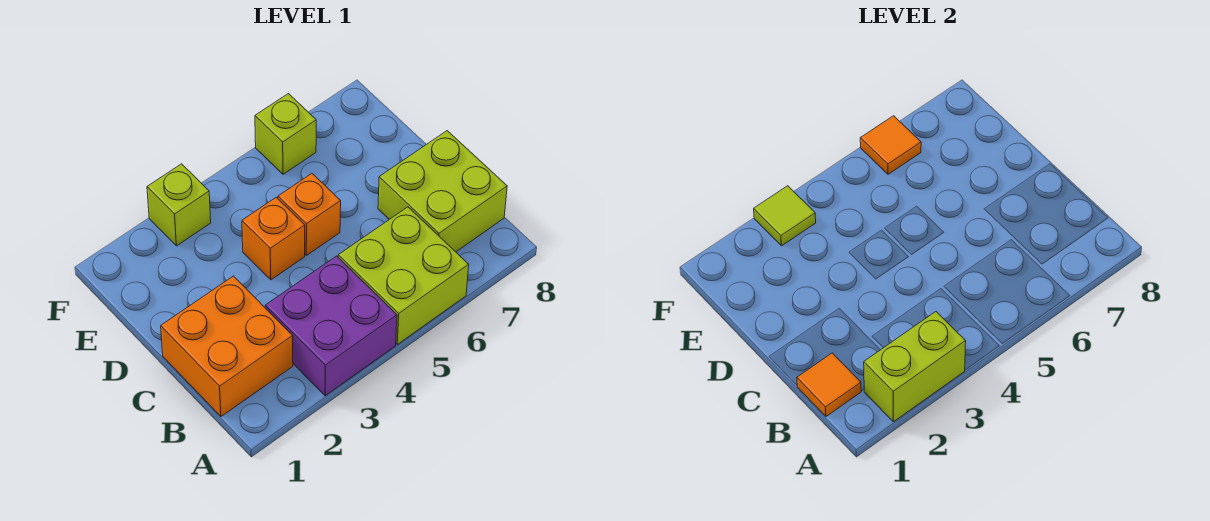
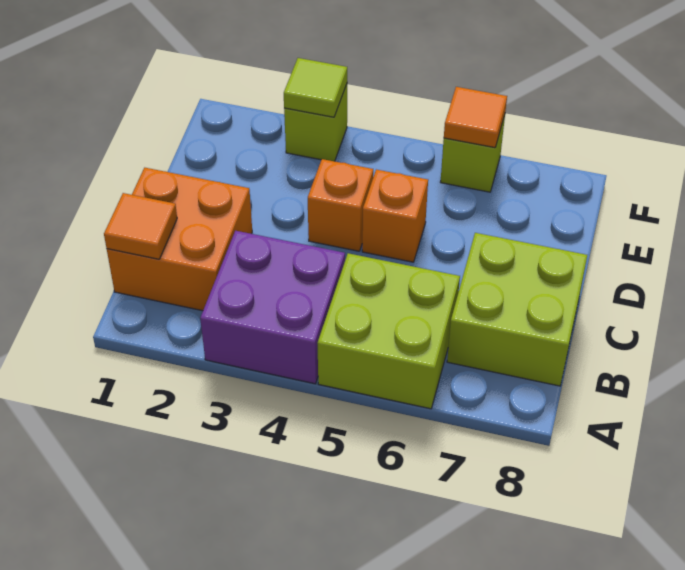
lime brick A2:A3 level 2 -> none

